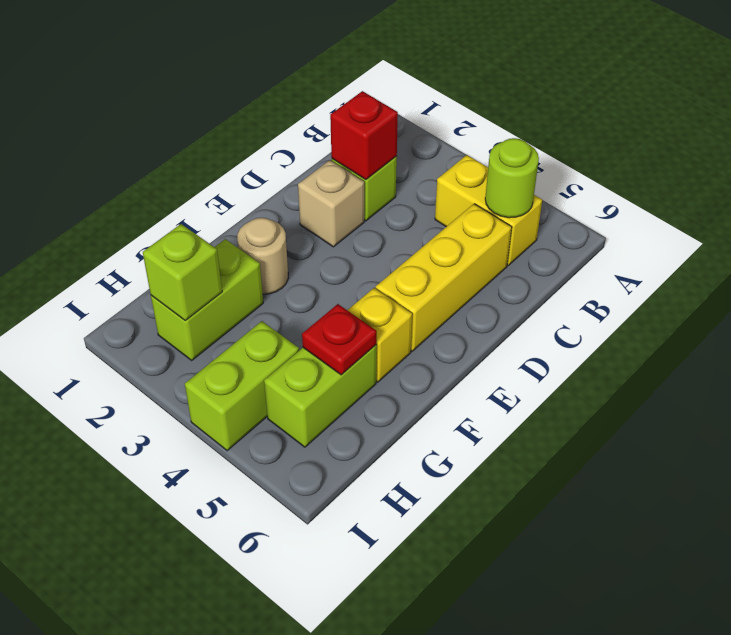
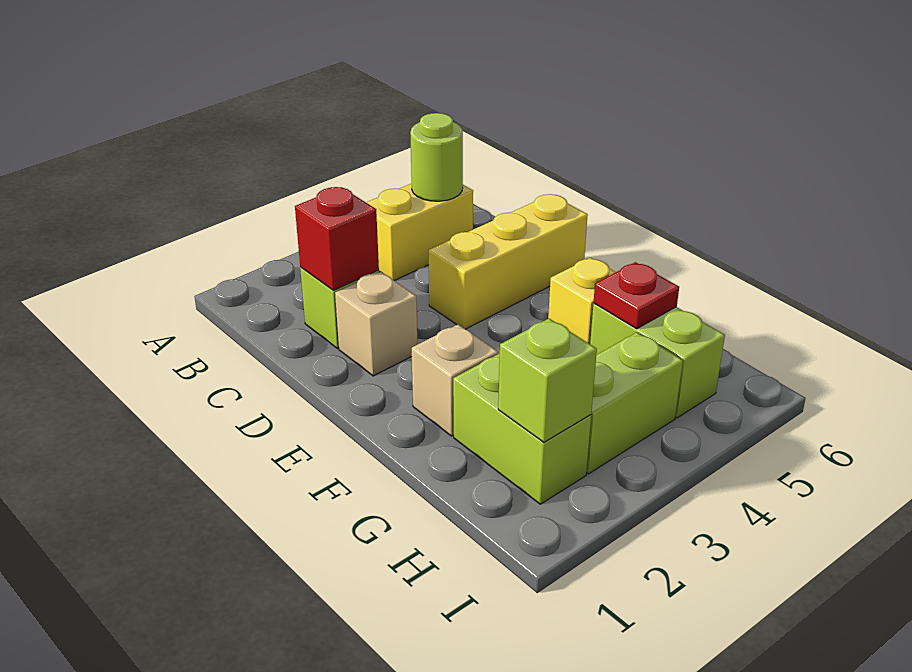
yellow brick C5:E5 level 1 -> yellow brick D4:D6 level 1
tan round brick F2 level 1 -> tan brick F2 level 1
lime brick H4:I4 level 1 -> lime brick H3:H4 level 1

